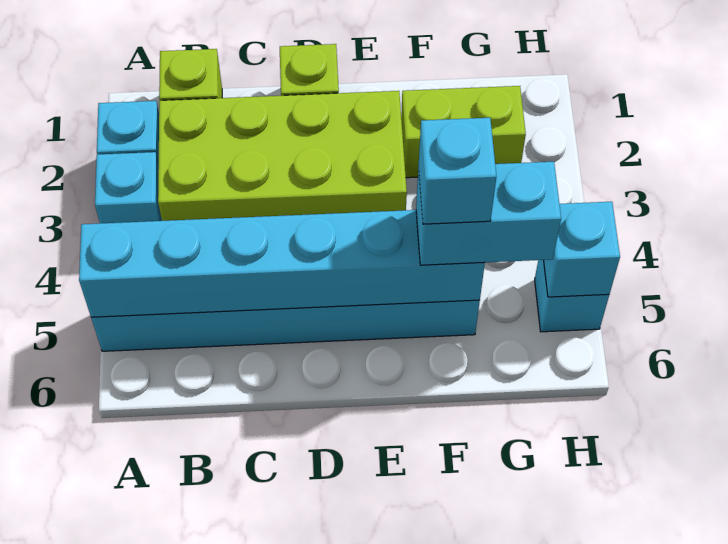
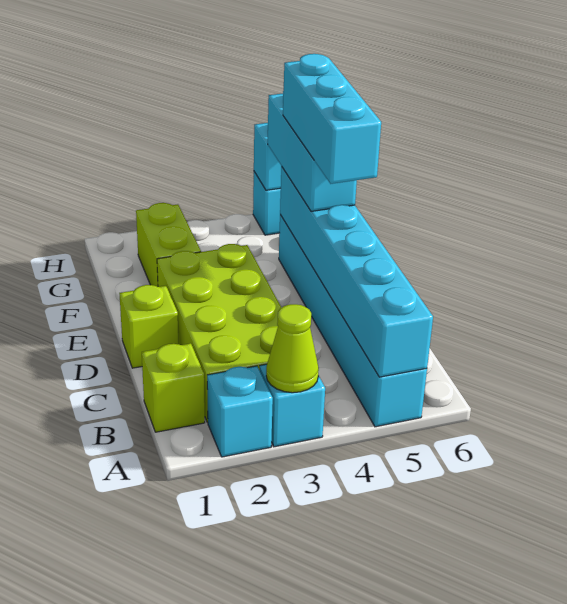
none -> lime cone A3 level 2
cyan brick F5:G5 level 3 -> cyan brick E5:G5 level 3
cyan brick F5 level 4 -> cyan brick D5:F5 level 4

